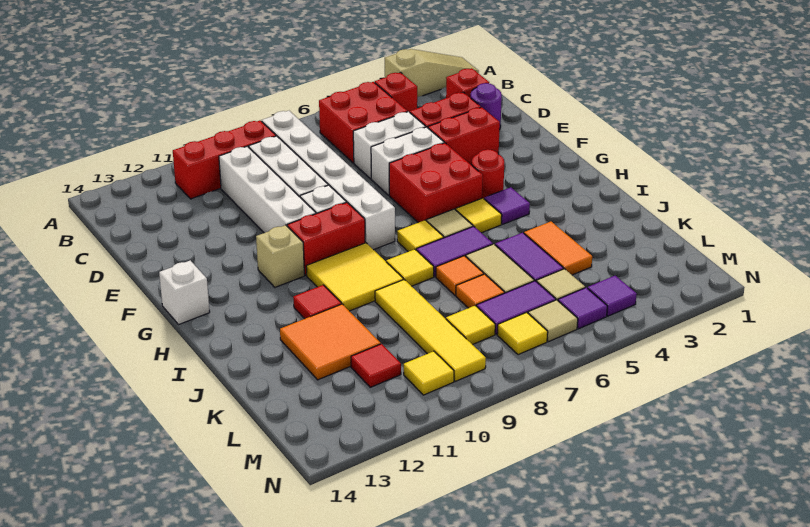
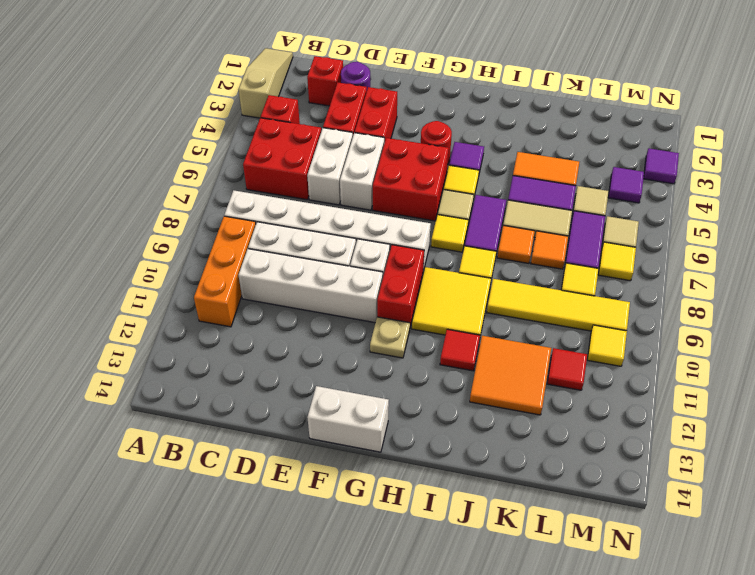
red brick B9:B11 level 1 -> orange brick B9:B11 level 1
tan brick G11 level 1 -> tan plate G11 level 1
white brick G14 level 1 -> white brick F14:G14 level 1
purple tile M5 level 1 -> purple tile N3 level 1

